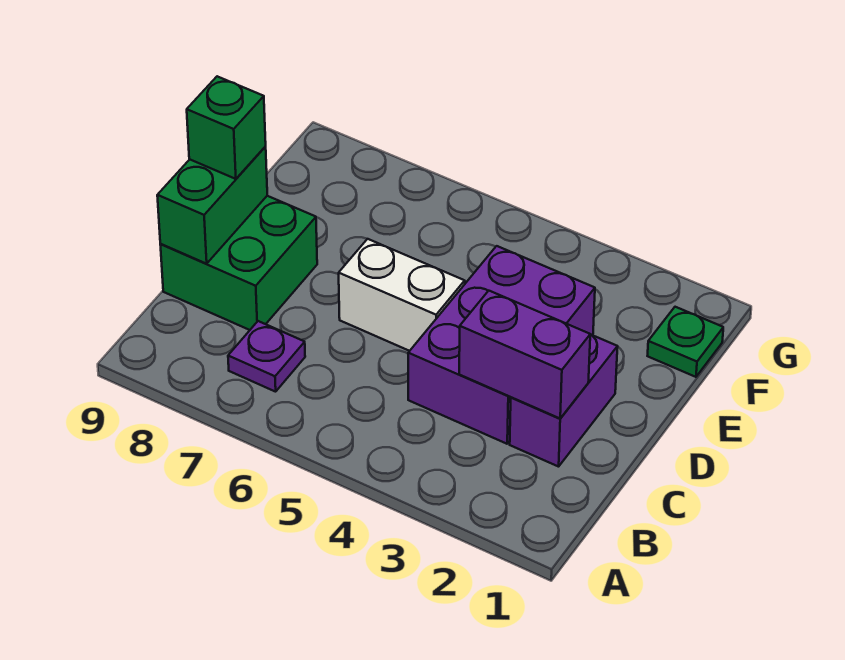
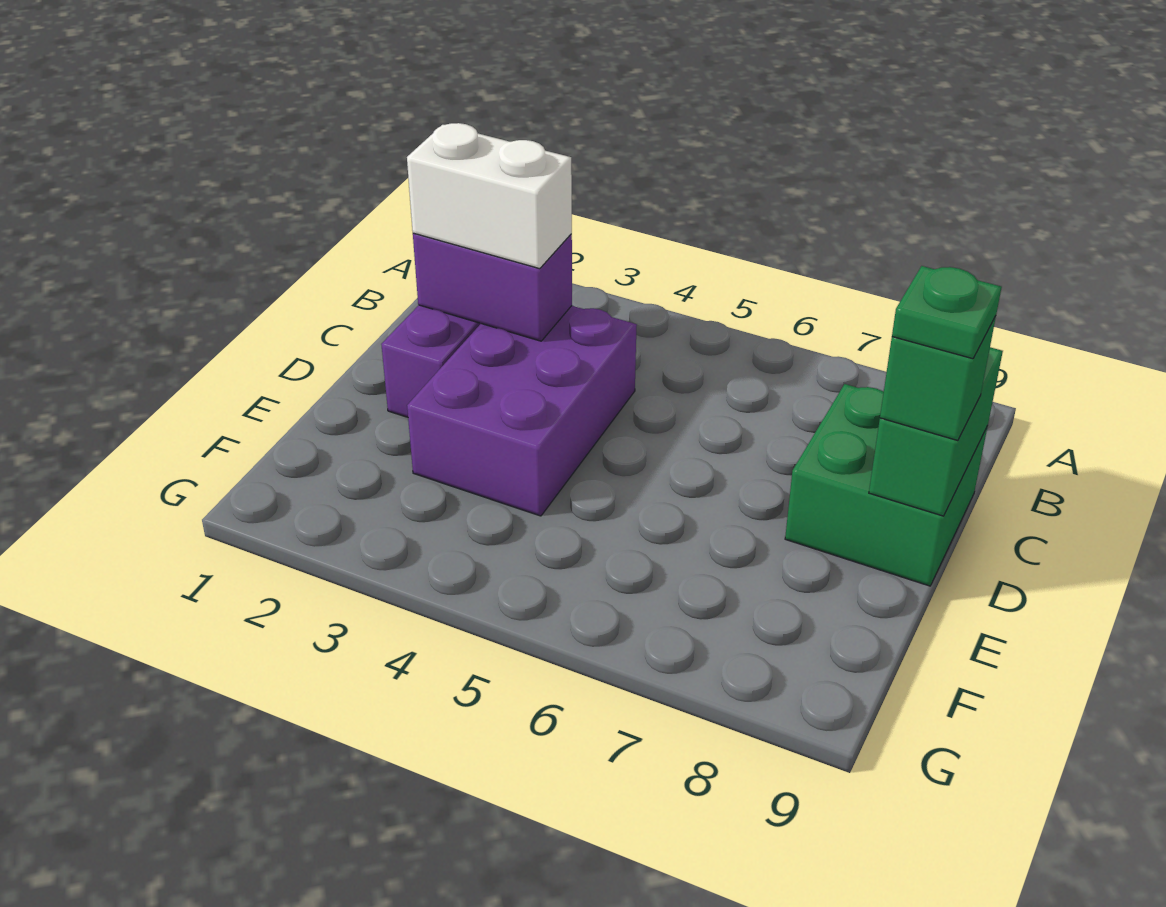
purple plate B7 level 1 -> none
white brick D5:D6 level 1 -> white brick C2:C3 level 3
green plate F1 level 1 -> green plate D9 level 4

